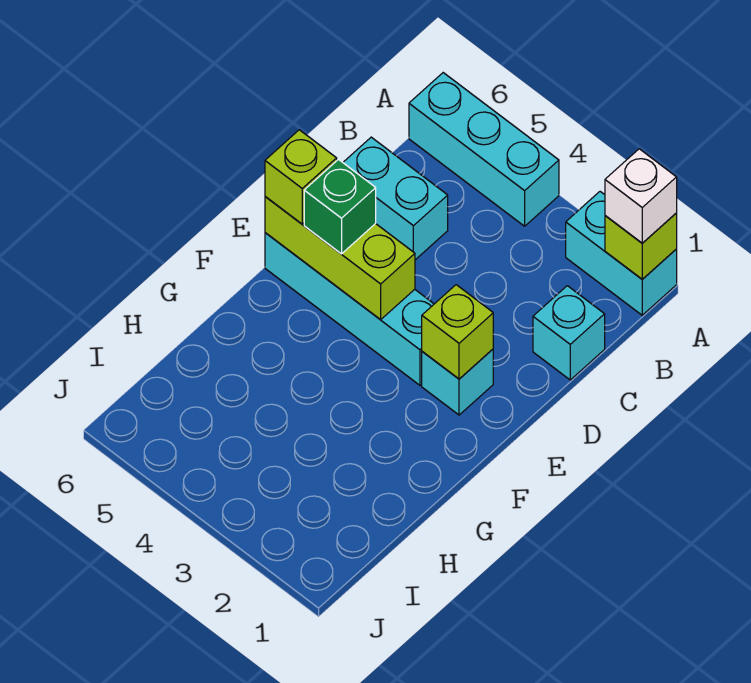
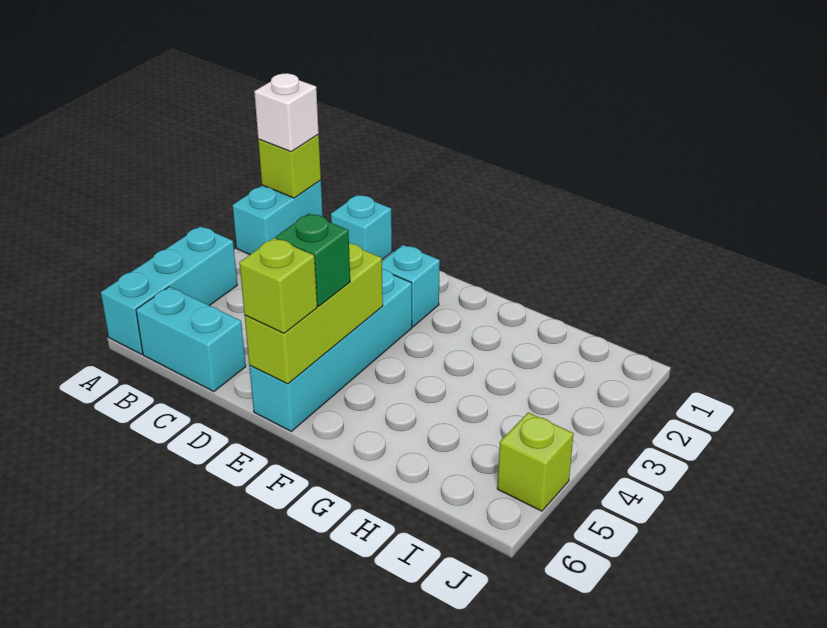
cyan brick C5:C6 level 1 -> cyan brick B6:C6 level 1
lime brick E2 level 2 -> lime brick J5 level 1

